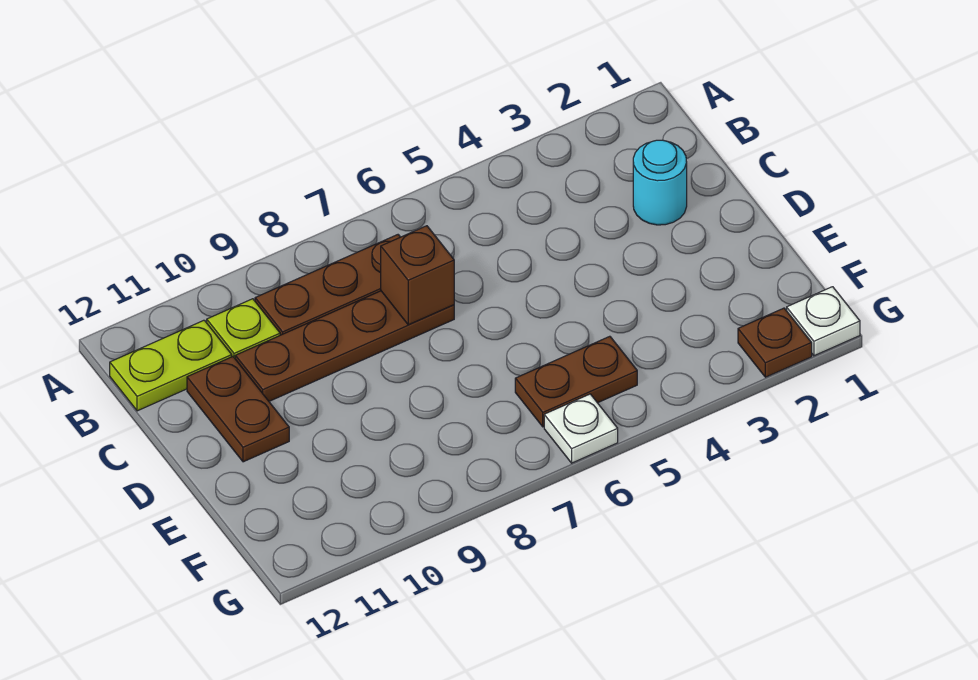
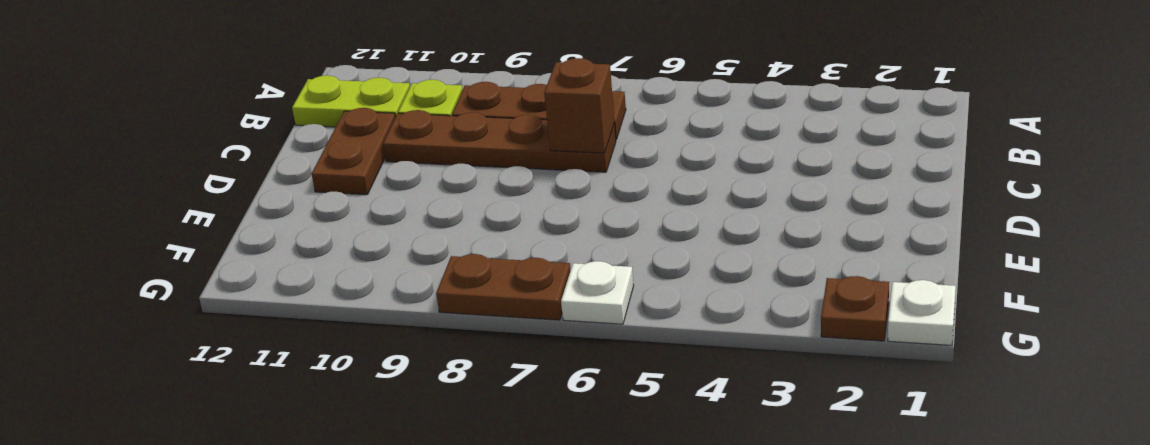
cyan round brick C2 level 1 -> none
brown plate F5:F6 level 1 -> brown plate G7:G8 level 1

